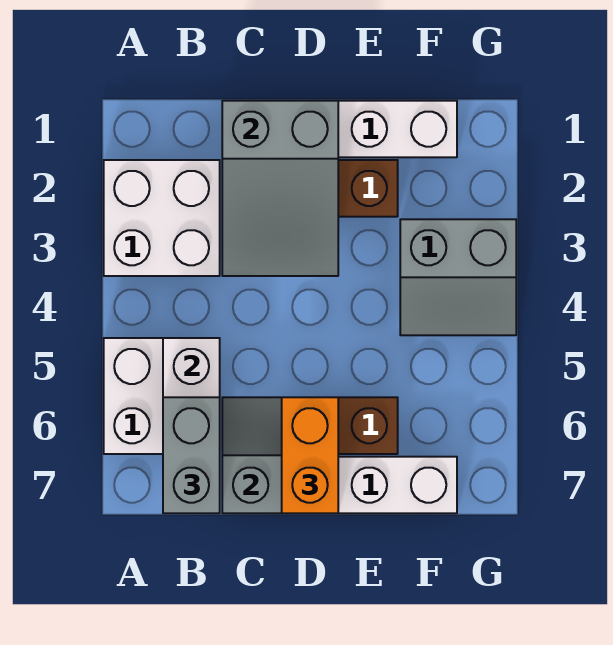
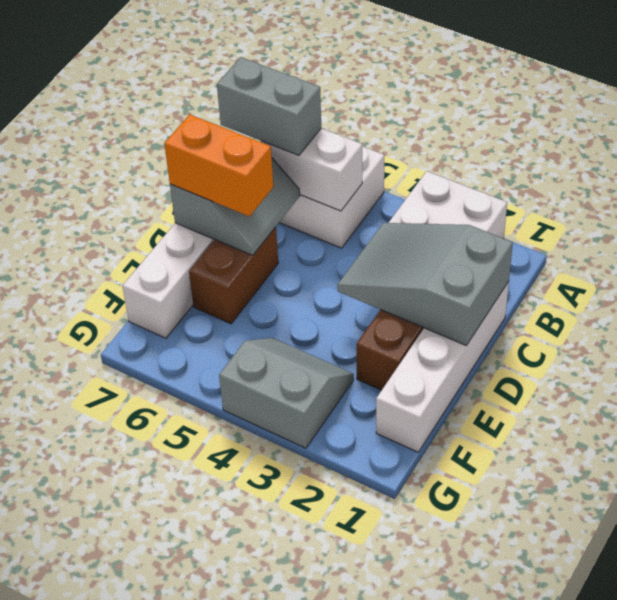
grey slope F3:G4 level 1 top 3 -> grey slope F3:G4 level 1 top G

